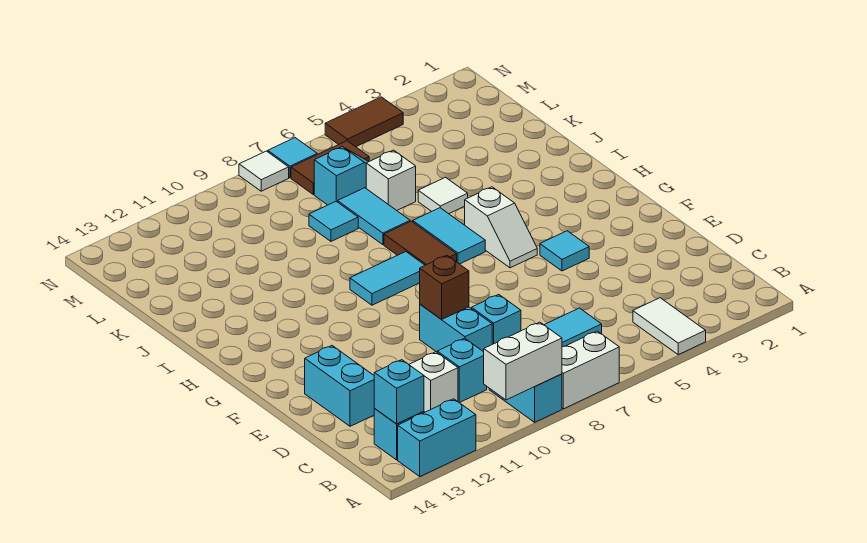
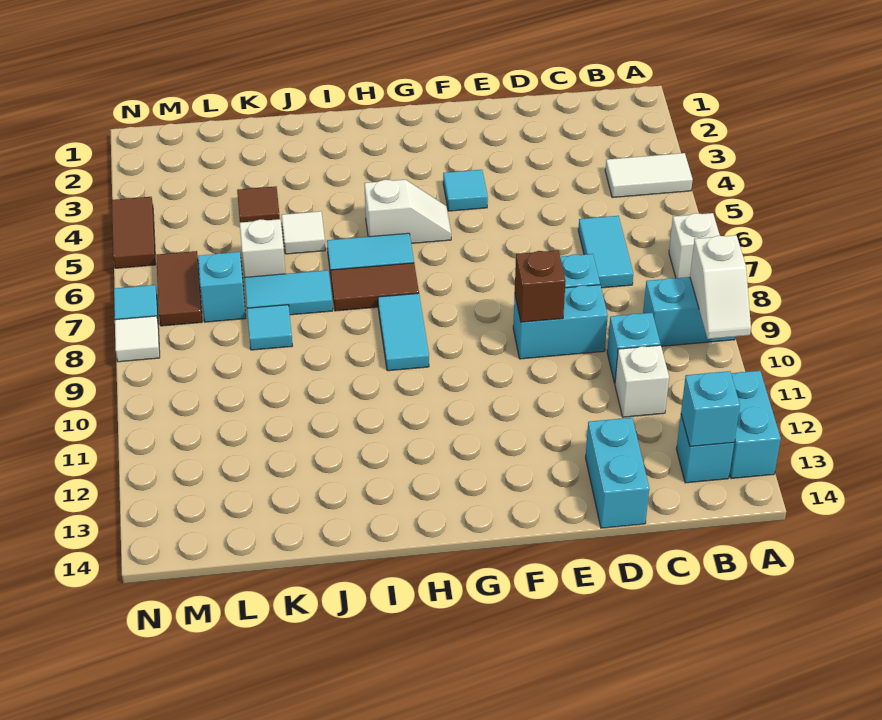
white brick A7:A8 level 1 -> white brick A7 level 1
white brick A9:A10 level 2 -> white slope A9:A10 level 2 top 9
cyan brick D13:E13 level 1 -> cyan brick D13:D14 level 1
none -> brown tile K4 level 1

